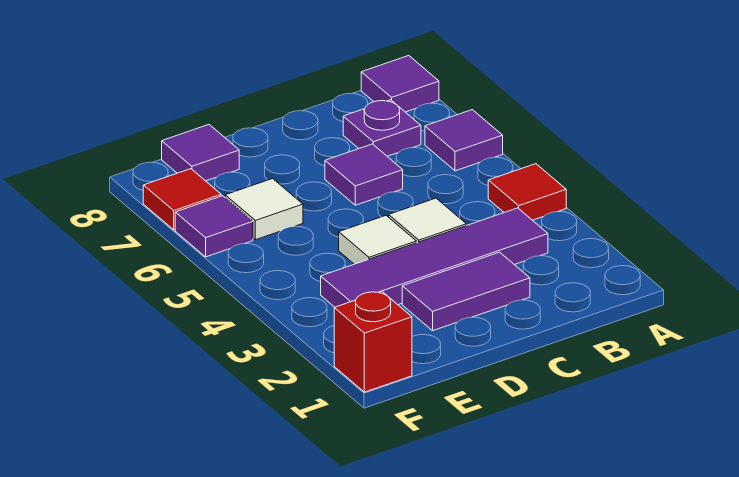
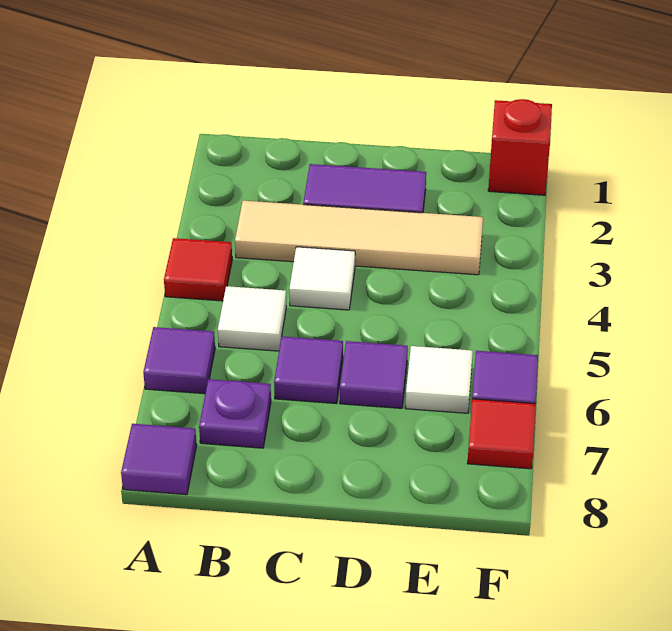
purple tile B3:E3 level 1 -> tan tile B3:E3 level 1
white tile D4 level 1 -> white tile B5 level 1
purple tile E8 level 1 -> purple tile D6 level 1

